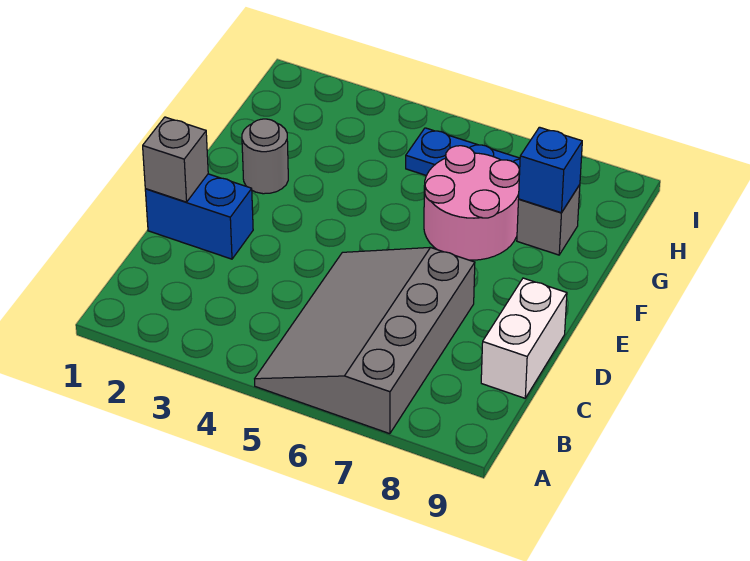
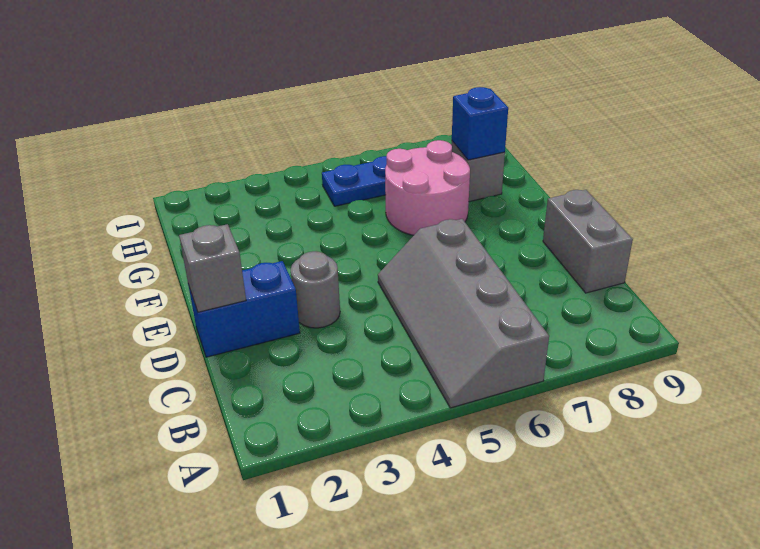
grey slope A5:D7 level 1 top 7 -> grey slope A5:D6 level 1 top 6
white brick C9:D9 level 1 -> grey brick C9:D9 level 1
grey round brick F2 level 1 -> grey round brick D3 level 1

